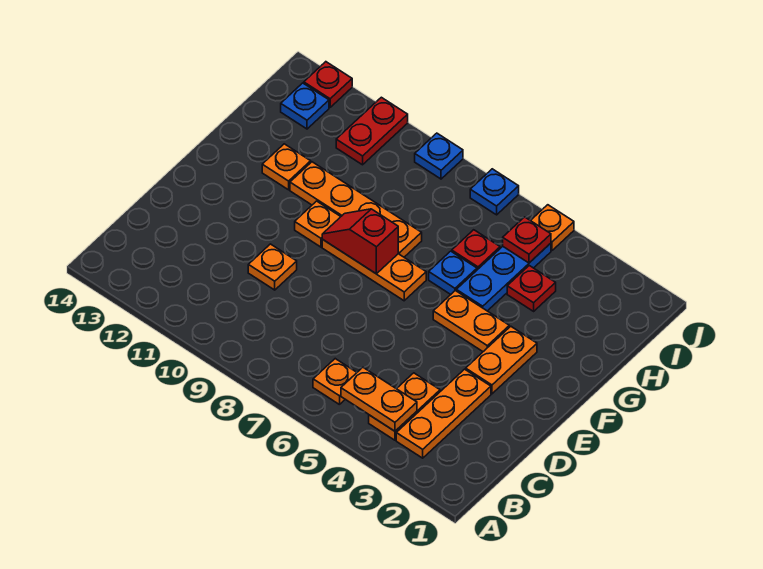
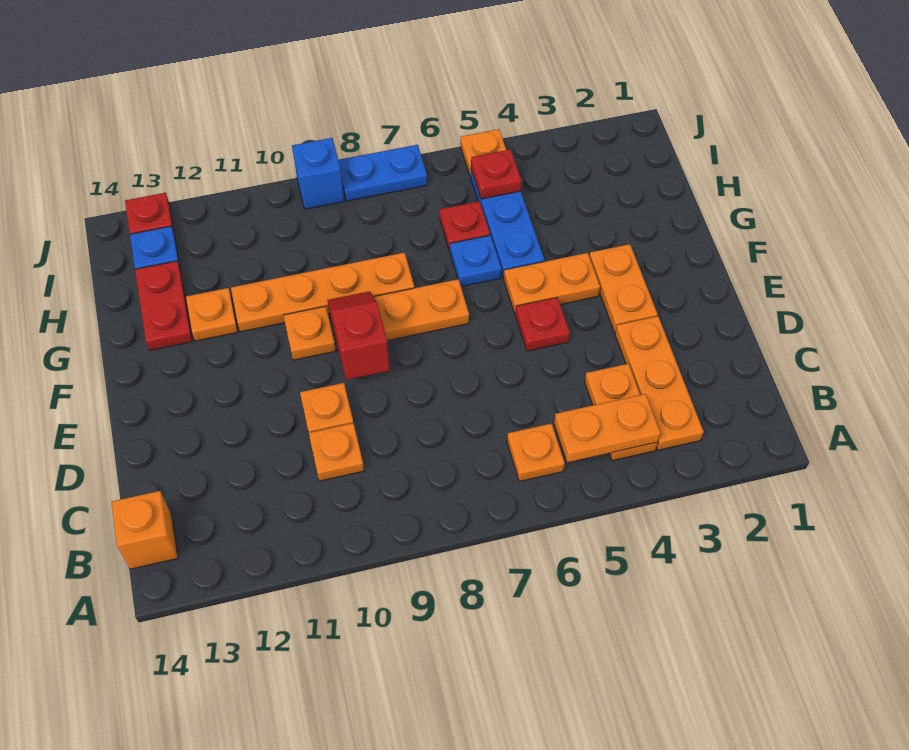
none -> orange brick B14 level 1
none -> orange plate C10 level 1
red slope F8:F9 level 2 top 8 -> red slope E9:F9 level 2 top E
red plate H4 level 1 -> red plate E5 level 1
red plate I11:J11 level 1 -> red plate G13:H13 level 1
blue plate J7 level 1 -> blue plate J7:J8 level 1
blue plate J9 level 1 -> blue brick J9 level 1

